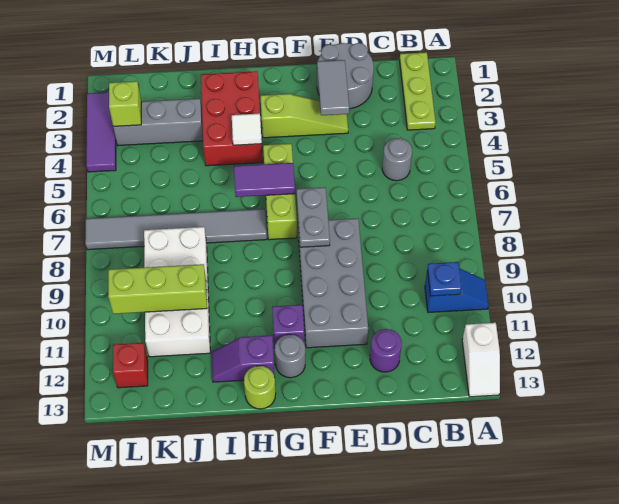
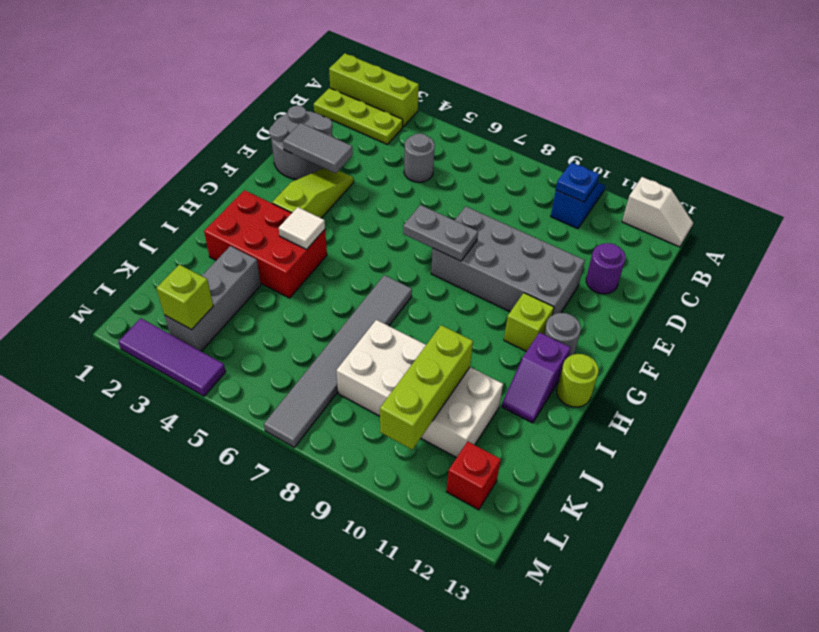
lime brick G5:G7 level 1 -> lime brick A1:A3 level 1
purple tile G6:H6 level 2 -> none
purple brick G11 level 1 -> lime brick G11 level 1

